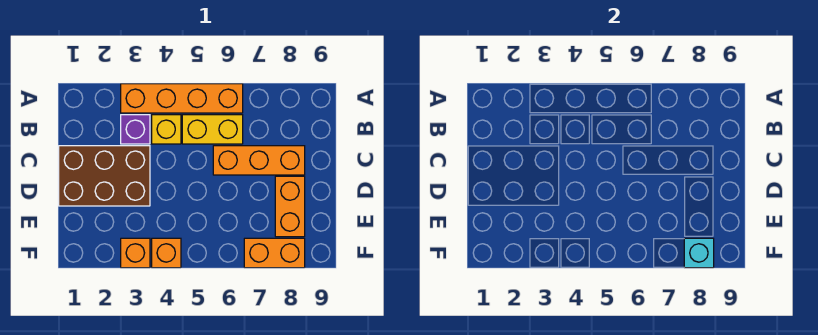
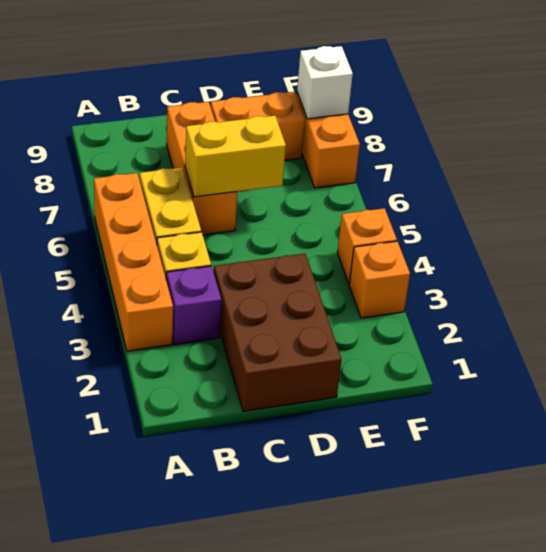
none -> yellow brick C6:D6 level 2
cyan brick F8 level 2 -> white brick F8 level 2

